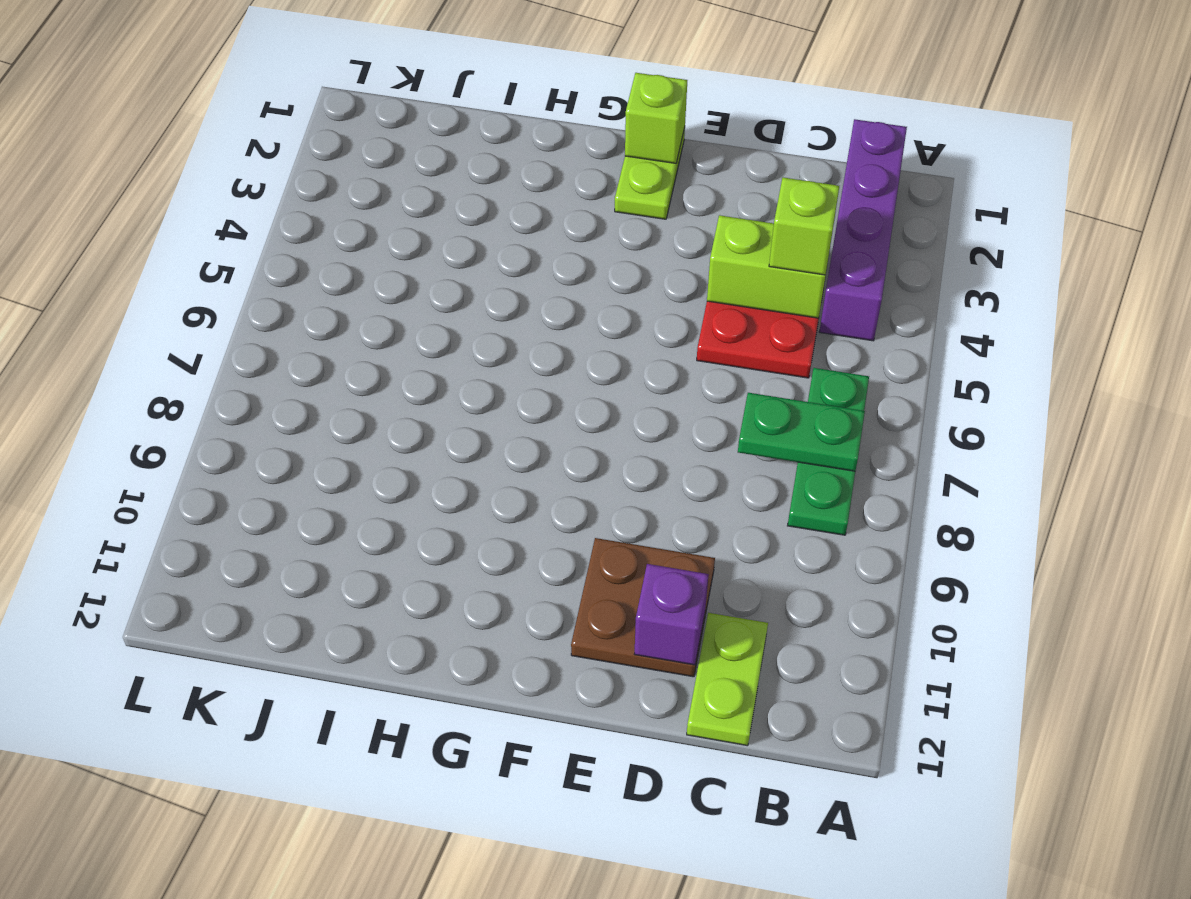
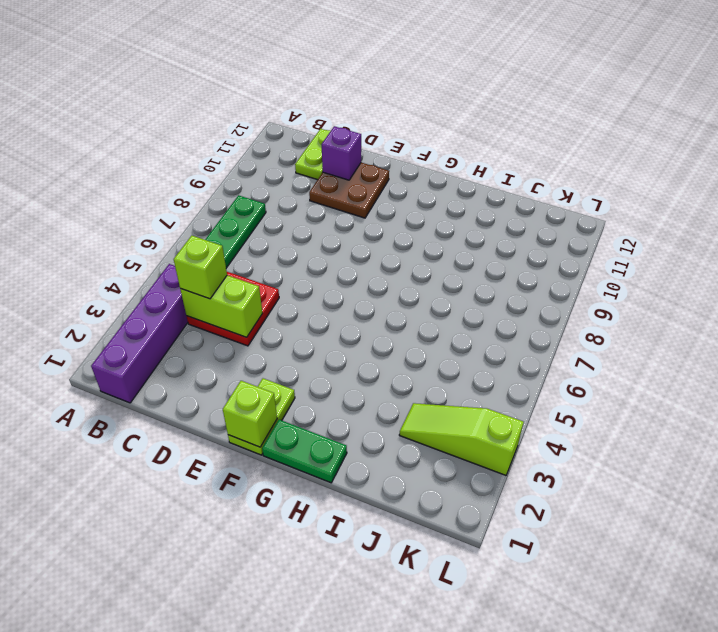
green plate B7:C7 level 2 -> green plate G1:H1 level 1
none -> lime slope J3:L3 level 1 top L

